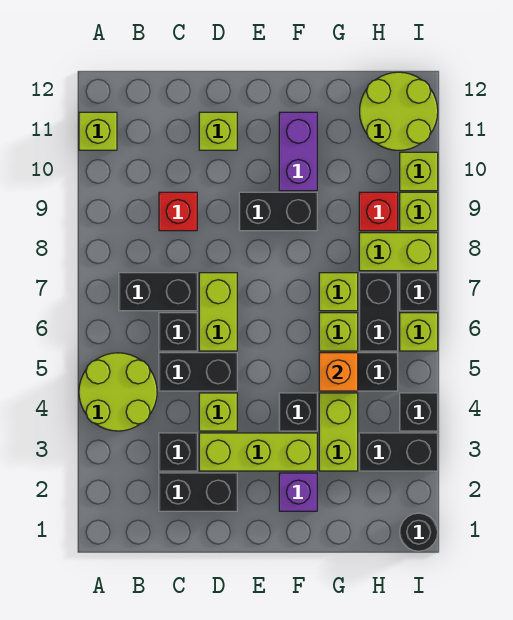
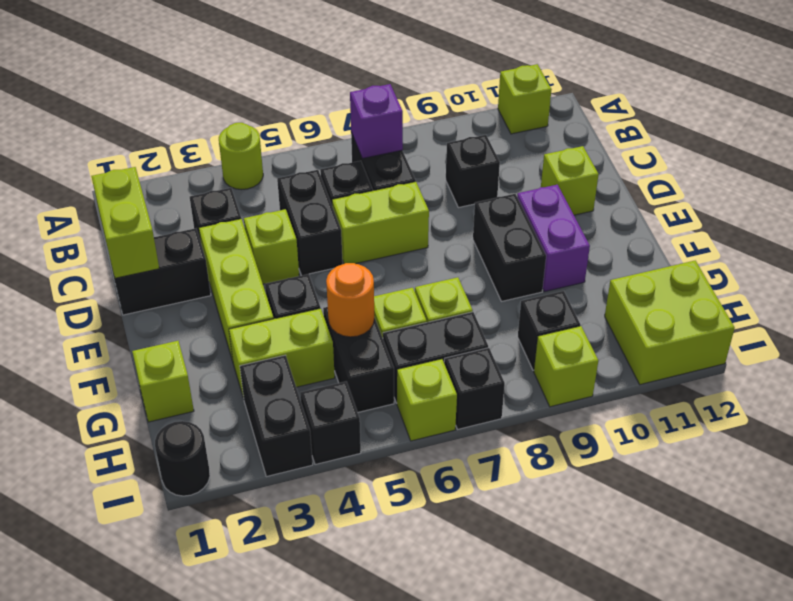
lime round brick A4:B5 level 1 -> lime round brick A4 level 1
black brick C2:D2 level 1 -> black brick D1:D2 level 1
red brick C9 level 1 -> black brick C9 level 1
purple brick F2 level 1 -> purple brick B7 level 2
purple brick F10:F11 level 1 -> purple brick E10:F10 level 1
orange brick G5 level 2 -> orange round brick G5 level 2
lime brick H8:I8 level 1 -> lime brick C1:D1 level 2
red brick H9 level 1 -> black brick H9 level 1
lime round brick H11:I12 level 1 -> lime brick H11:I12 level 1
lime brick I10 level 1 -> lime brick G1 level 1

